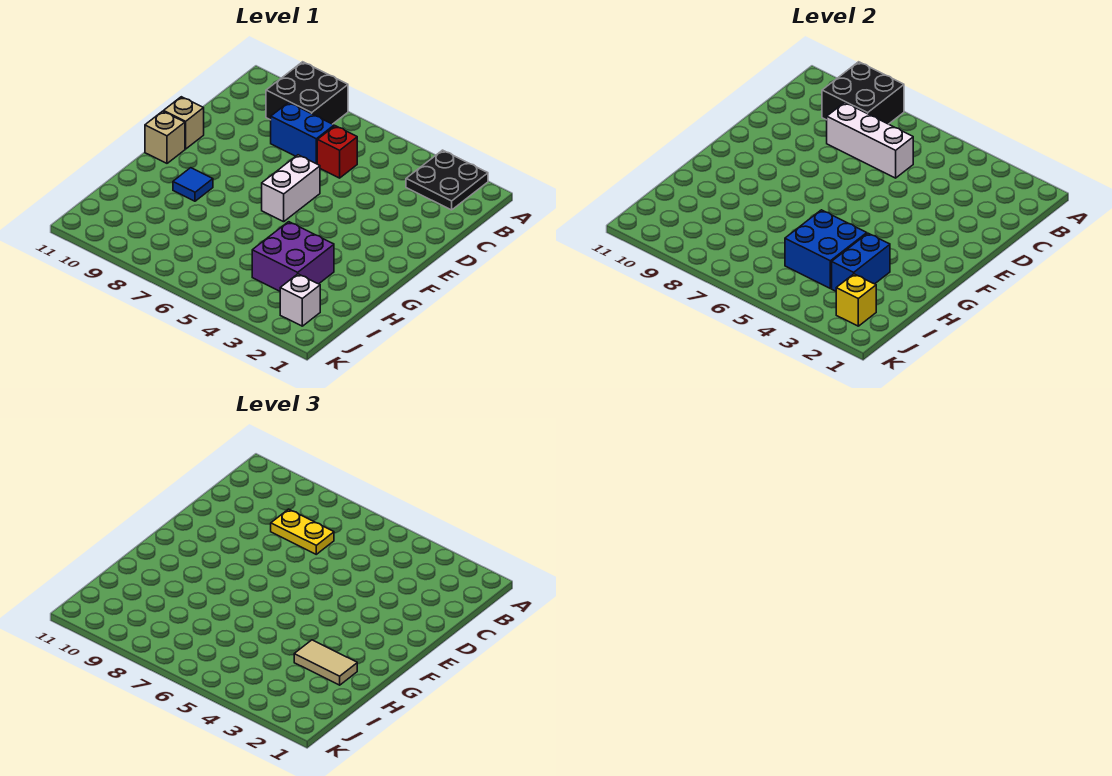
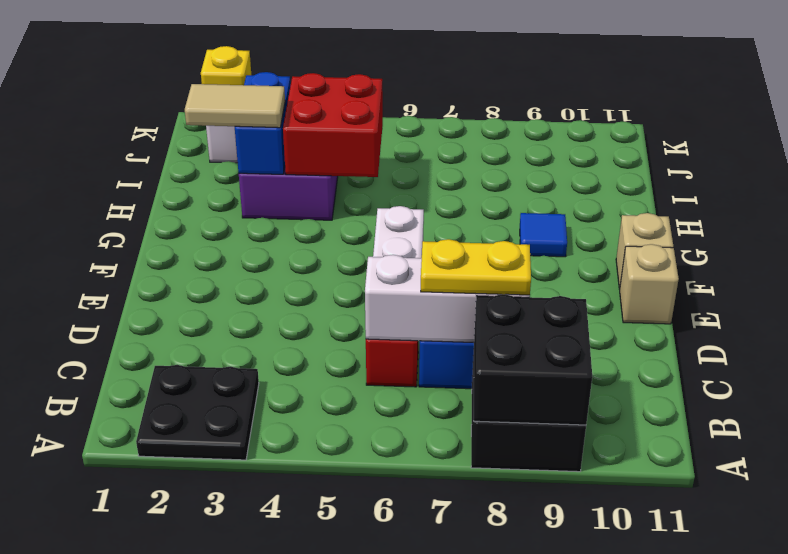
blue brick H4:I5 level 2 -> red brick H4:I5 level 2

